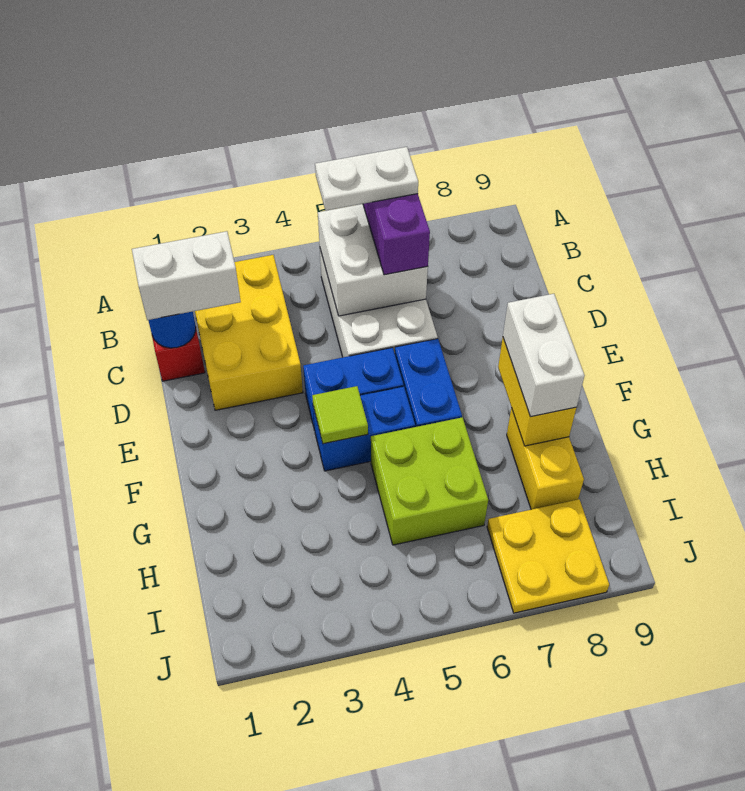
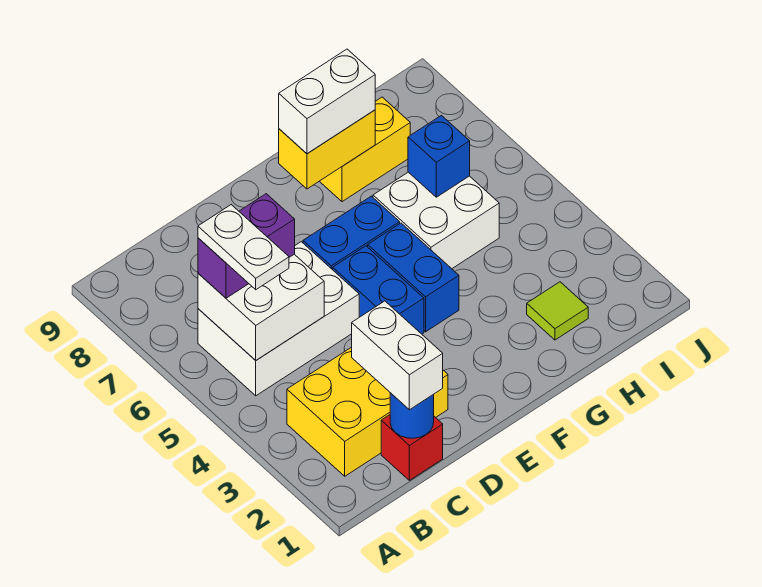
lime tile F4 level 2 -> lime tile H2 level 1
lime brick G5:H6 level 1 -> white brick G5:H6 level 1
none -> blue brick H6 level 2
yellow plate I7:J8 level 1 -> none

